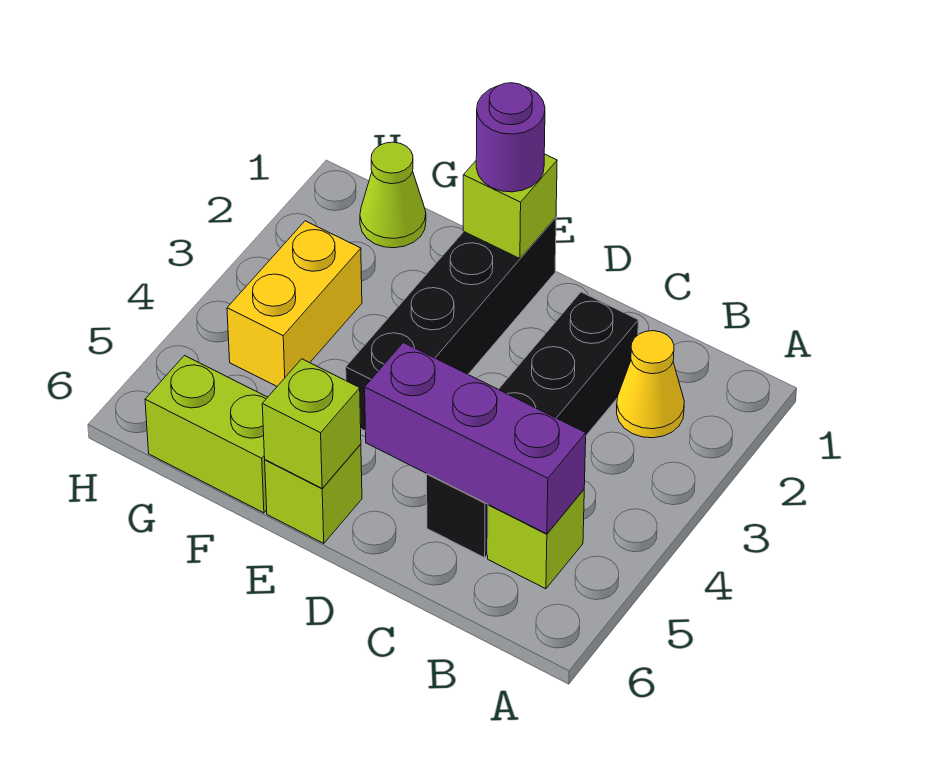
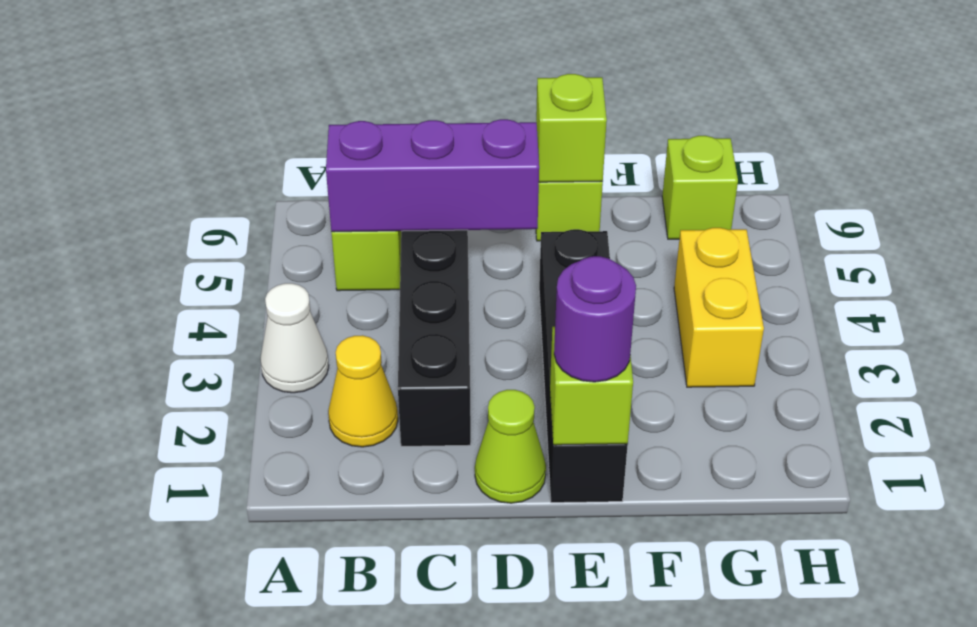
none -> white cone A3 level 1
lime brick F6:G6 level 1 -> lime brick G6 level 1
lime cone G1 level 1 -> lime cone D1 level 1

